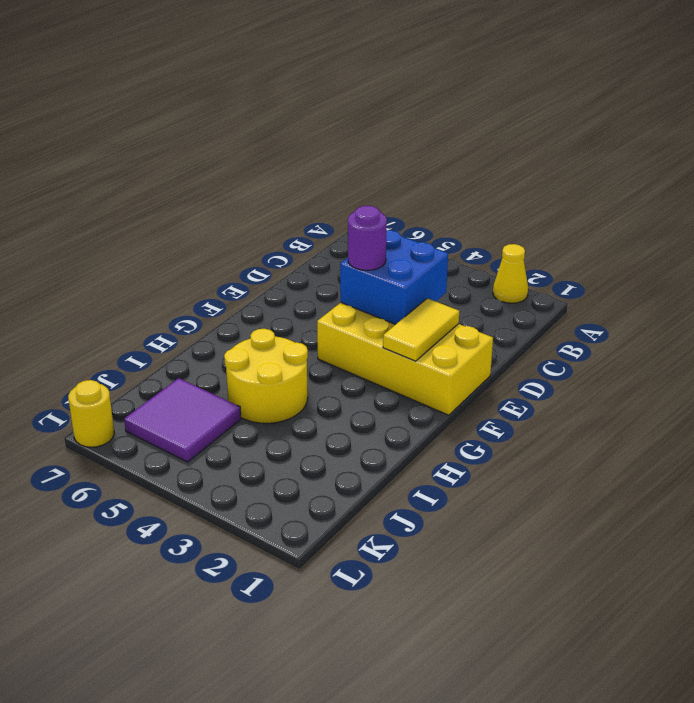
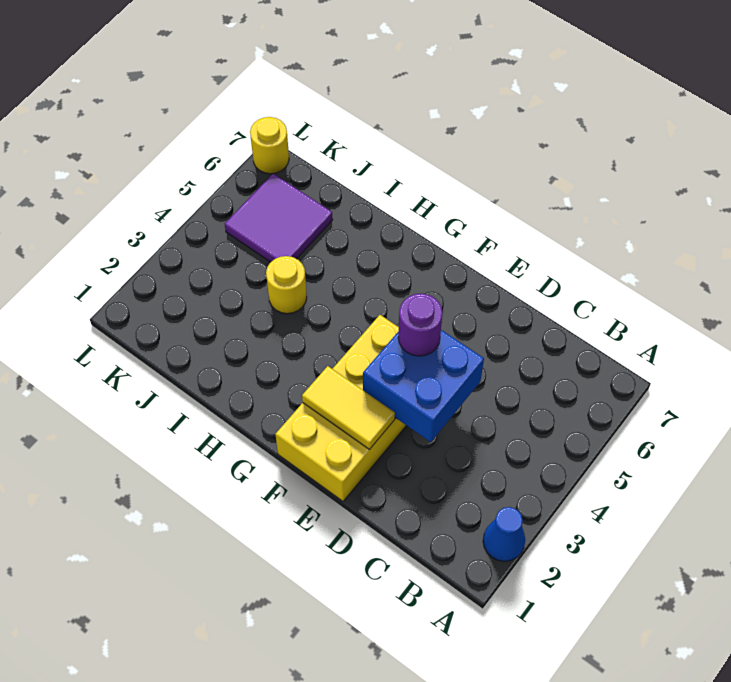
yellow cone A2 level 1 -> blue cone A2 level 1
yellow round brick H4:I5 level 1 -> yellow round brick I4 level 1

